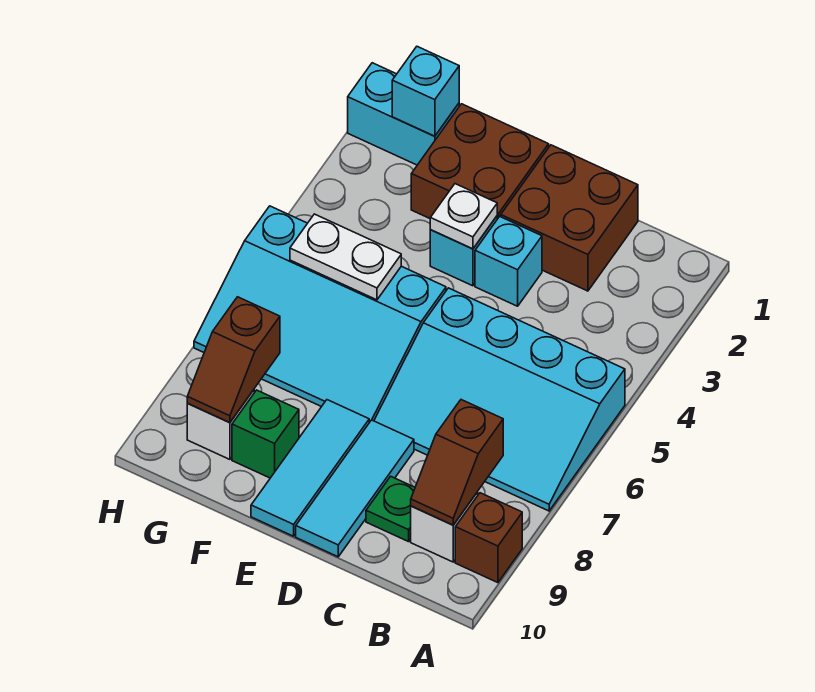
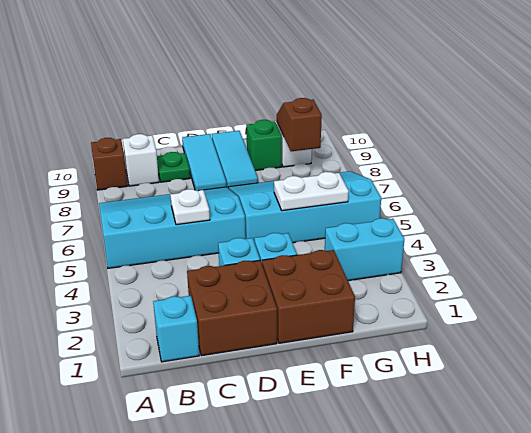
brown slope B8:B9 level 2 top 8 -> none
white plate E3 level 2 -> white plate C5 level 2
cyan brick G1:H1 level 1 -> cyan brick G3:H3 level 1
cyan brick G1 level 2 -> cyan brick B1 level 1

